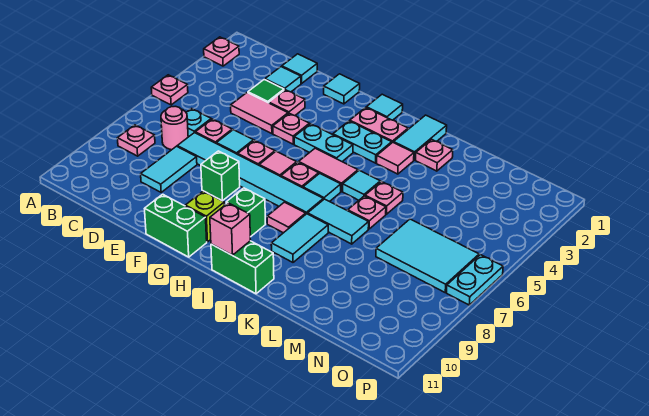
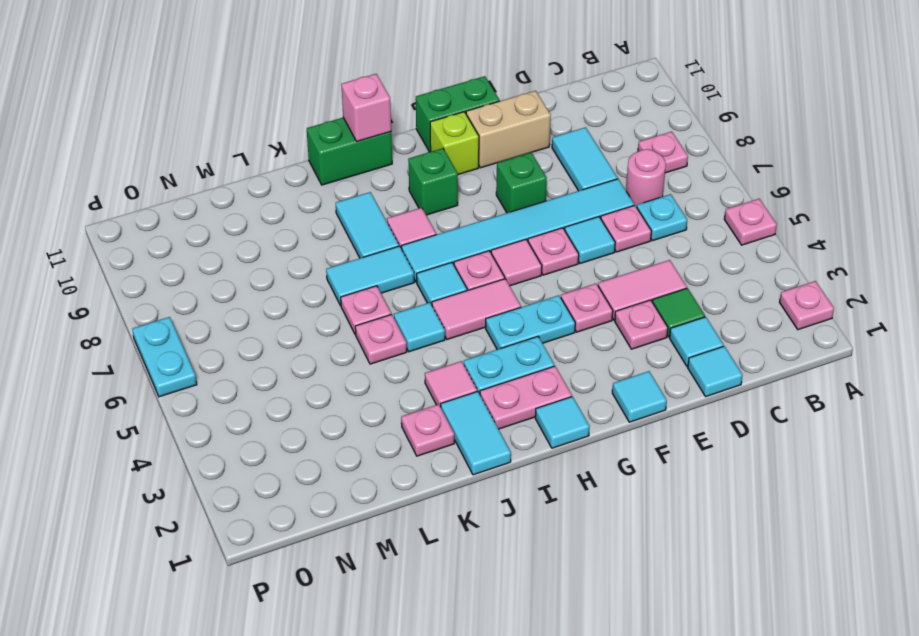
none -> tan brick E10:F10 level 1
cyan tile M6:O7 level 1 -> none

